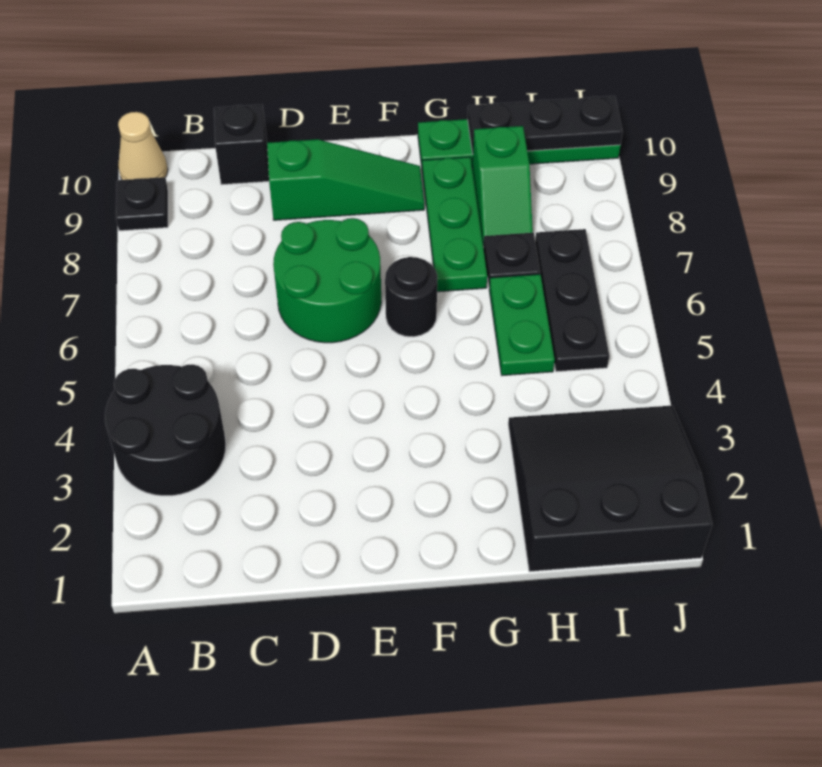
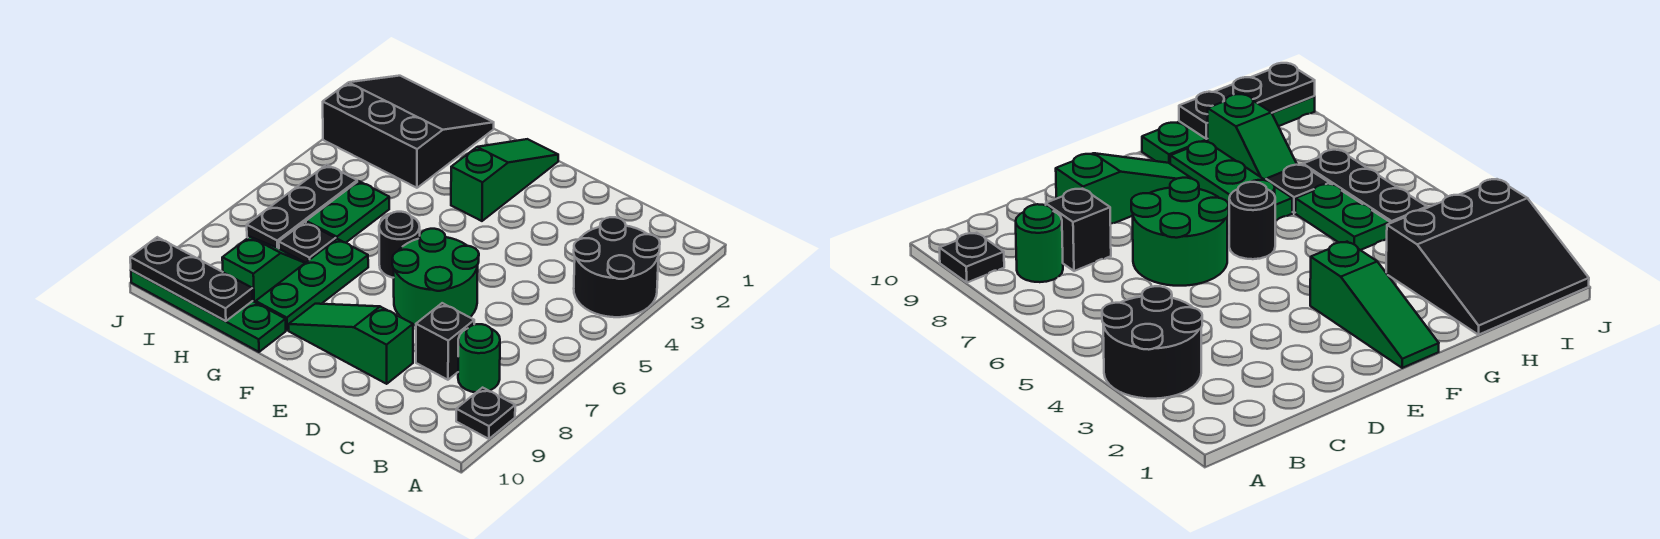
tan cone A10 level 1 -> none
none -> green round brick B8 level 1
black brick C10 level 1 -> black brick C8 level 1
none -> green slope F1:F3 level 1 top 3
black slope H1:J3 level 1 top 1 -> black slope H1:J3 level 1 top 3

